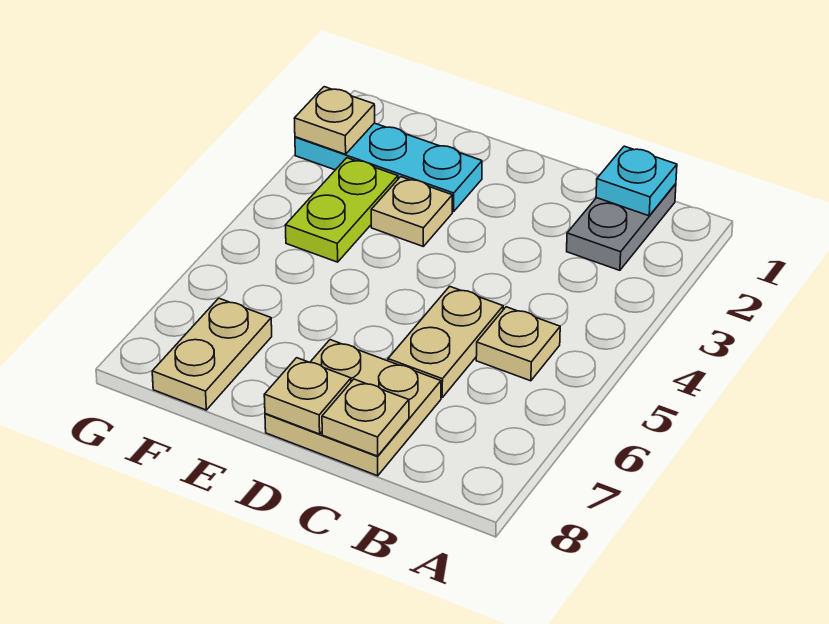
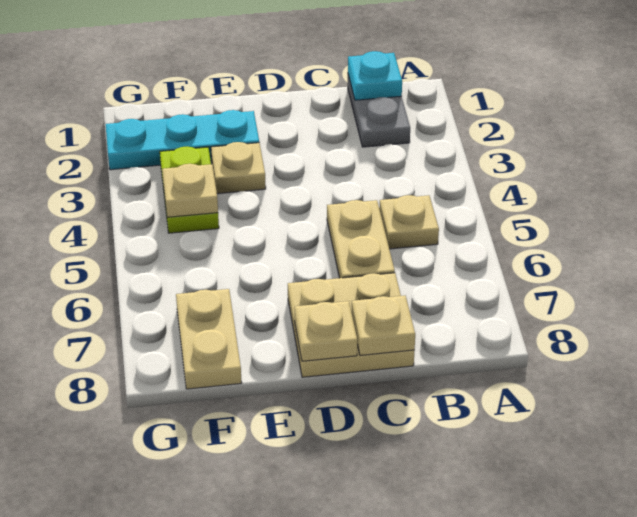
tan plate G2 level 2 -> tan plate F4 level 2

